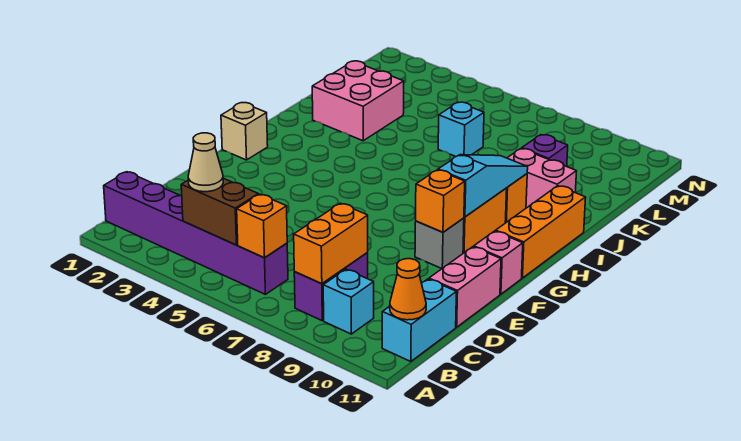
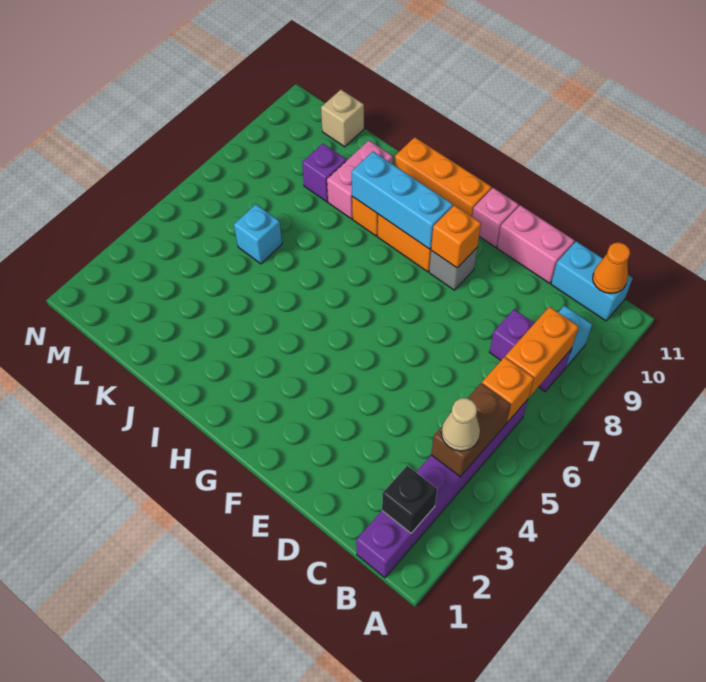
none -> black brick B2 level 2
orange brick B8:C8 level 2 -> orange brick B7:B8 level 2
tan brick G1 level 1 -> tan brick L11 level 1
cyan slope G9:I9 level 2 top G -> cyan brick G9:I9 level 2
pink brick J2:K3 level 1 -> none

